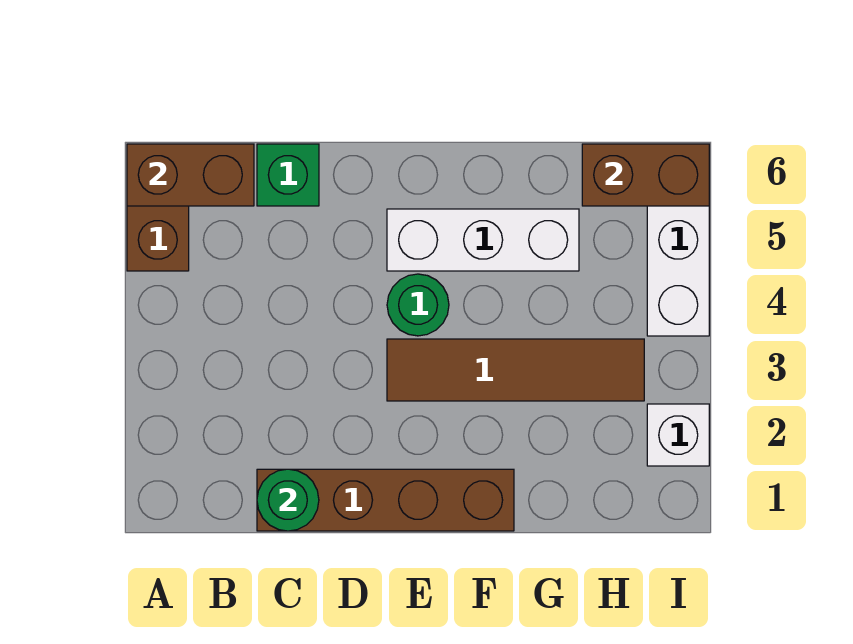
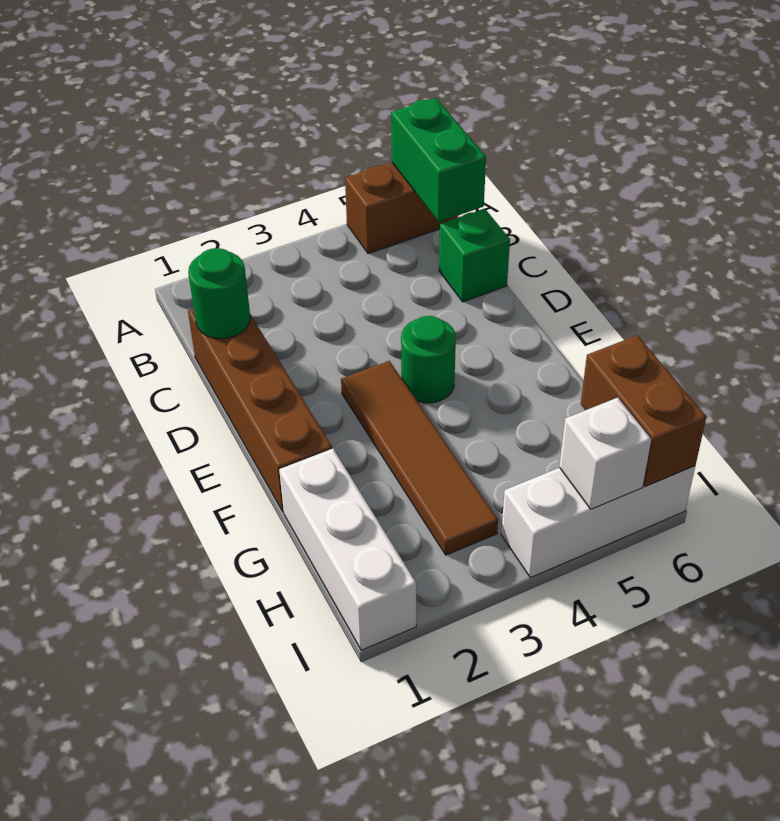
brown brick A6:B6 level 2 -> green brick A6:B6 level 2
white brick E5:G5 level 1 -> white brick G1:I1 level 1
white brick I2 level 1 -> white brick I5 level 2

